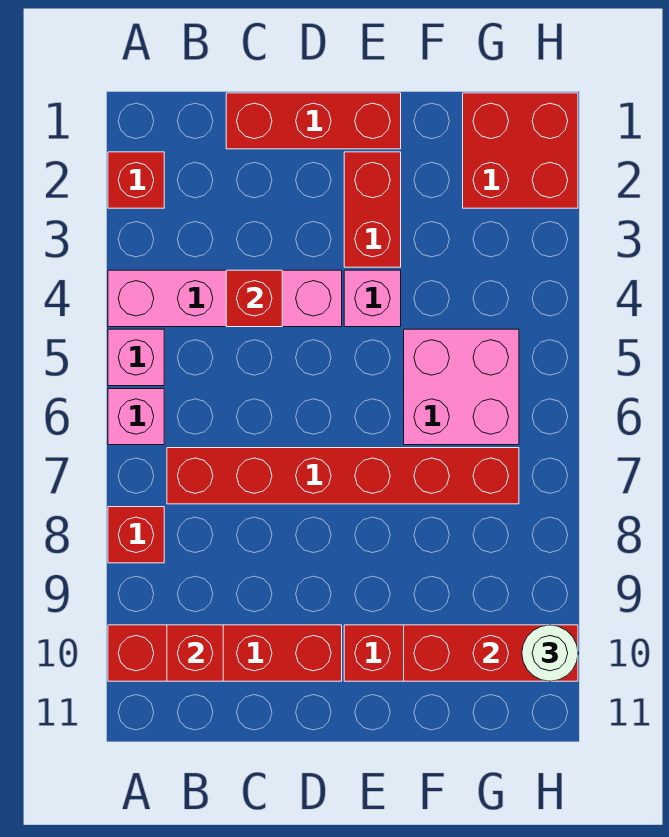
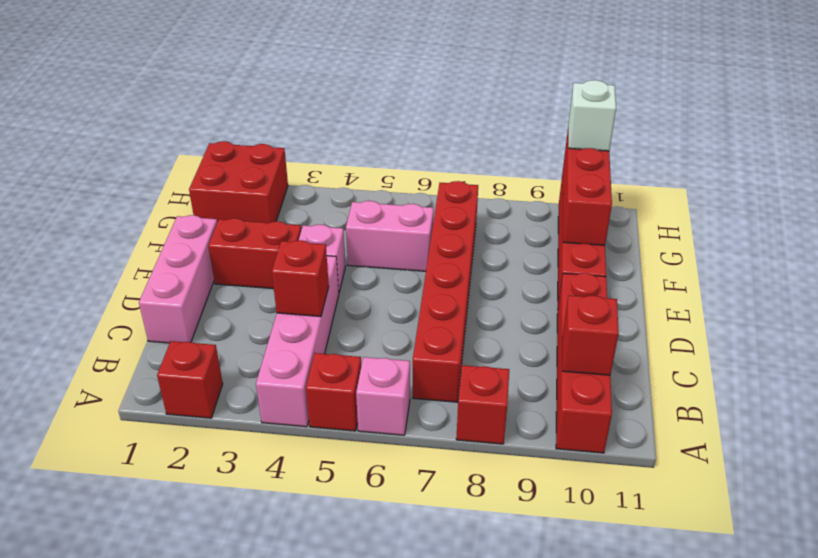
pink brick A5 level 1 -> red brick A5 level 1
red brick C1:E1 level 1 -> pink brick C1:E1 level 1
pink brick F5:G6 level 1 -> pink brick F5:F6 level 1
white round brick H10 level 3 -> white brick H10 level 3

